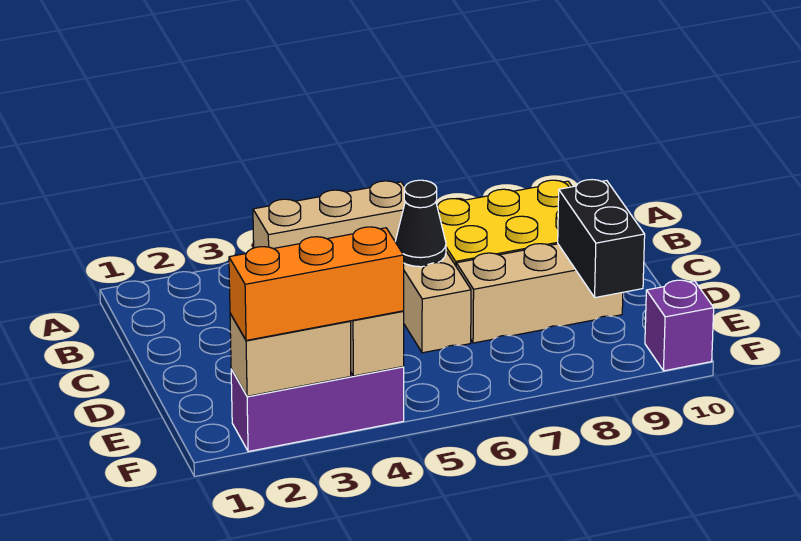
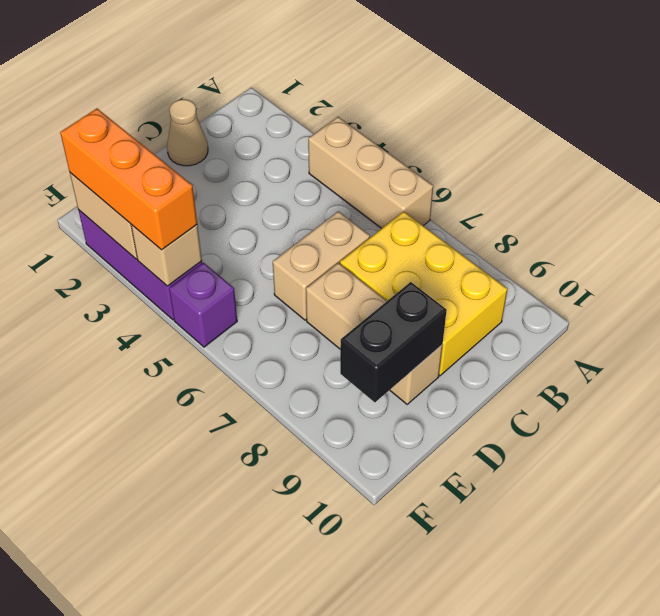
none -> tan cone C1 level 1
black cone C6 level 2 -> none
purple brick F10 level 1 -> purple brick F5 level 1

